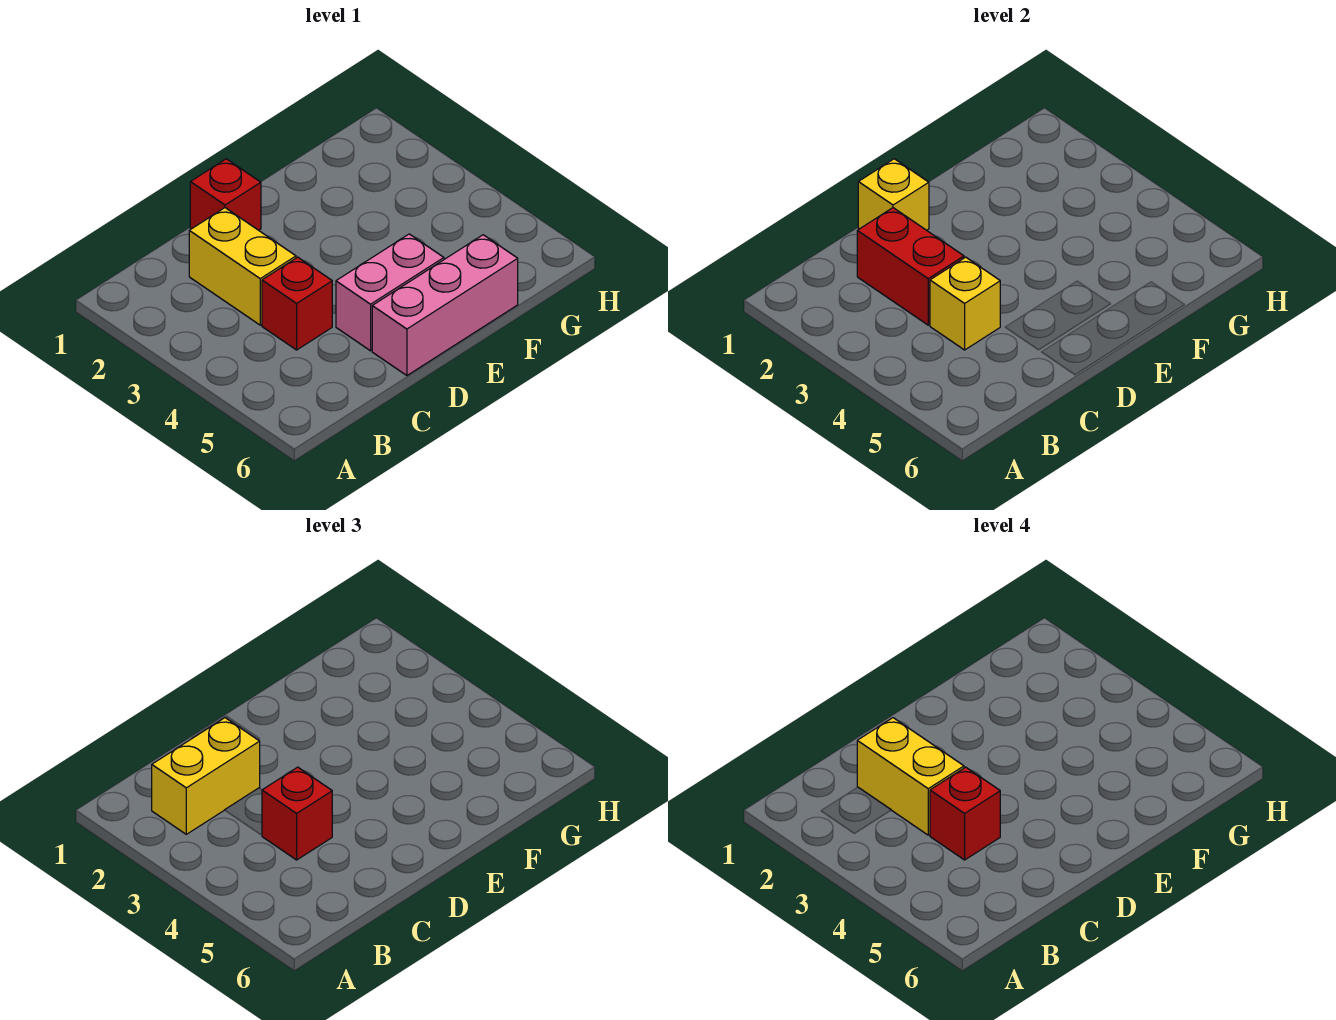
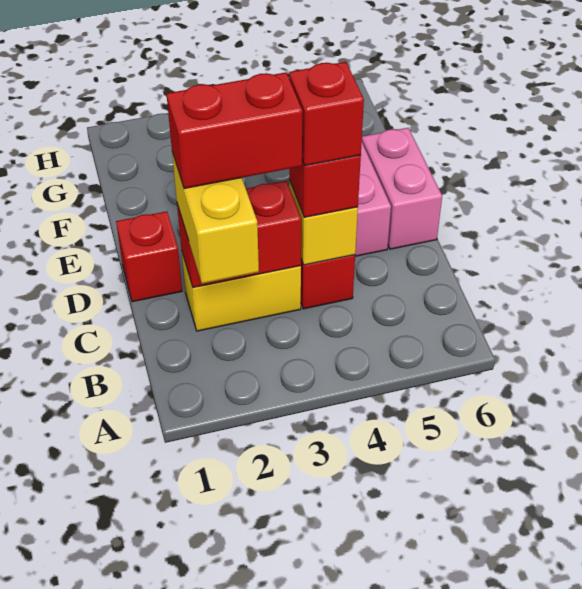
yellow brick C2:C3 level 4 -> red brick C2:C3 level 4
yellow brick D1 level 2 -> none
pink brick D6:F6 level 1 -> pink brick D6:E6 level 1

